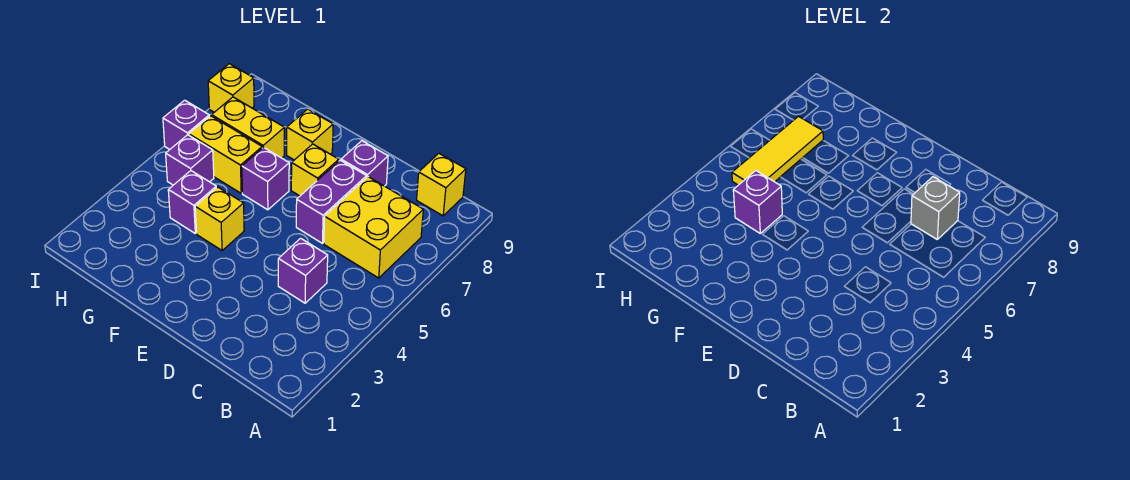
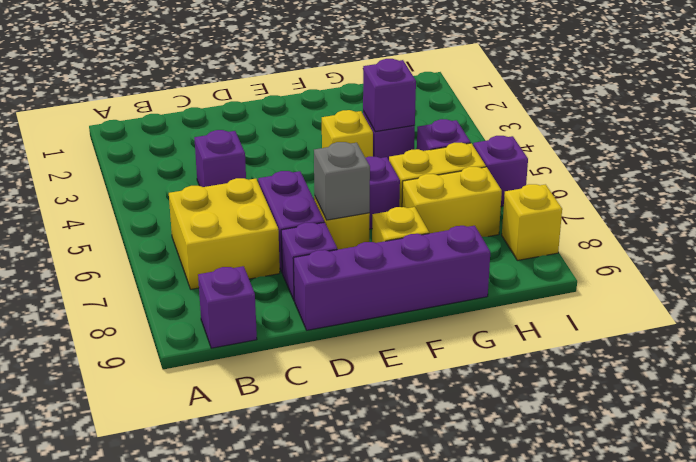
yellow brick B9 level 1 -> purple brick B9 level 1
grey brick C7 level 2 -> grey brick E7 level 2
none -> purple brick D9:G9 level 1
yellow tile H5:H7 level 2 -> none

